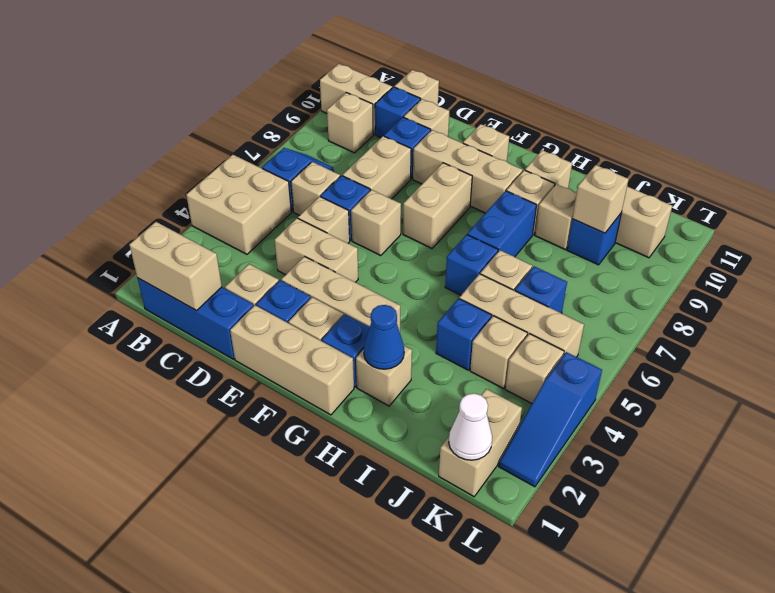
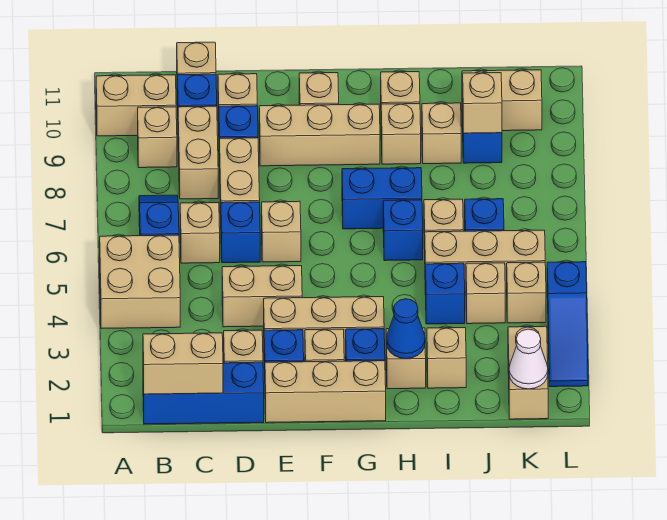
tan brick D5 level 1 -> tan brick I2 level 1
tan brick F7:F8 level 1 -> tan brick C8:C9 level 1
blue brick H7:H8 level 1 -> blue brick G7:H7 level 1

